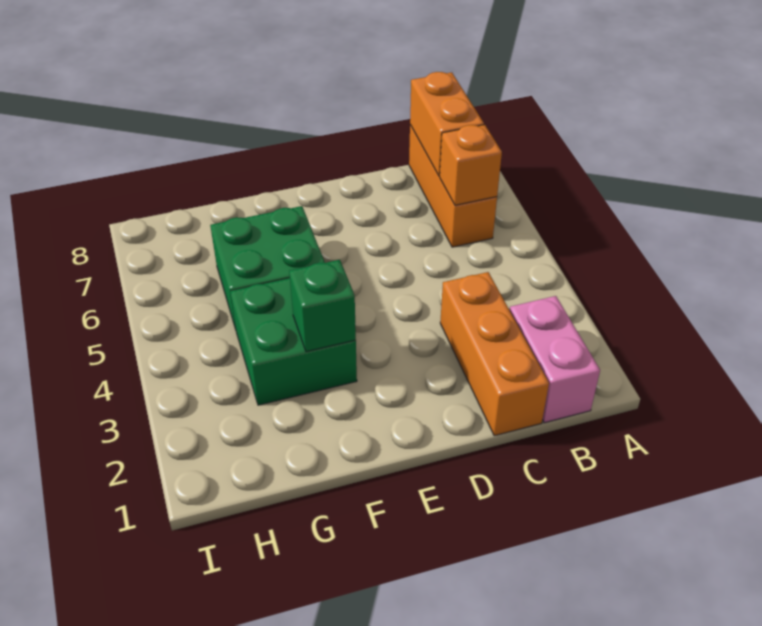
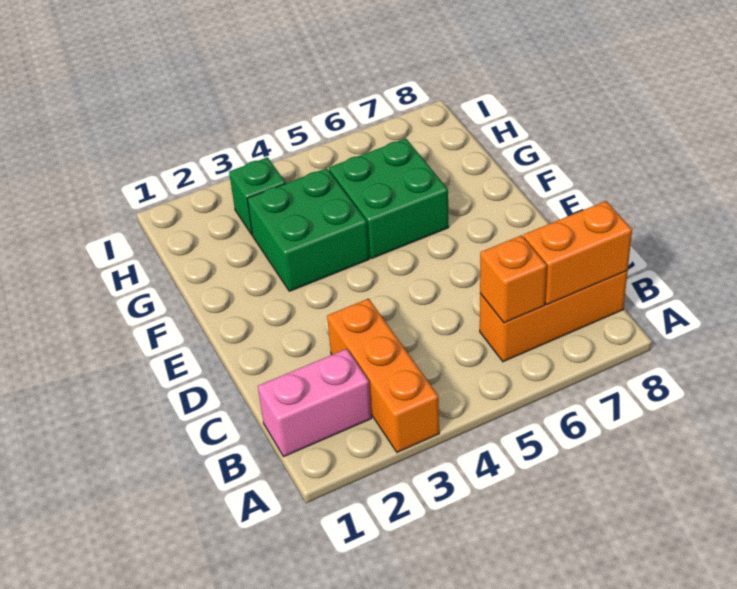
orange brick C1:C3 level 1 -> orange brick A3:C3 level 1
green brick F3 level 2 -> green brick H3 level 1

